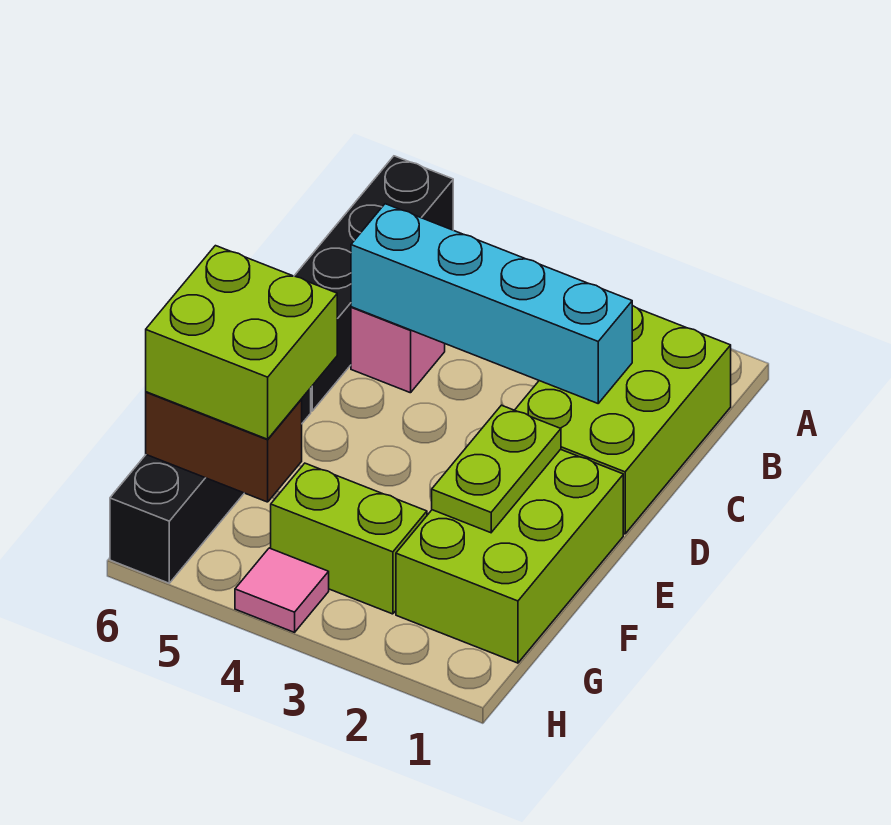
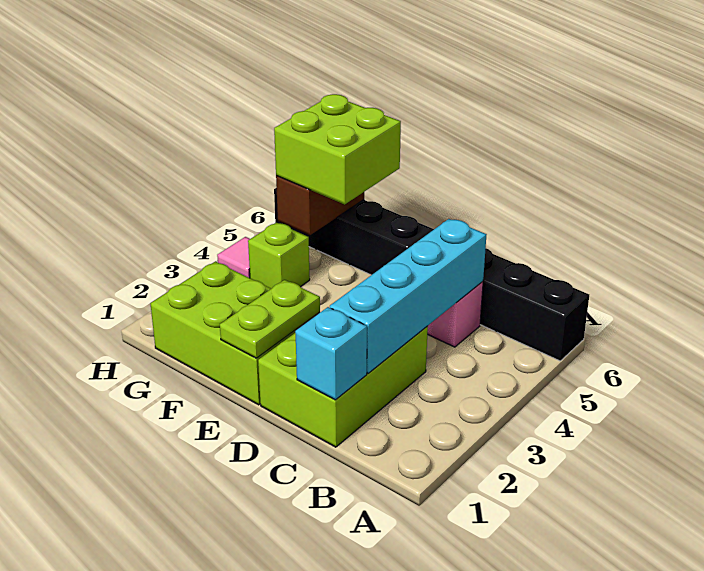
lime brick B1:D2 level 1 -> lime brick C1:D3 level 1
none -> cyan brick C1 level 2
lime plate E2:F2 level 2 -> lime plate E1:E2 level 2
lime brick G3:G4 level 1 -> lime brick G4 level 1

